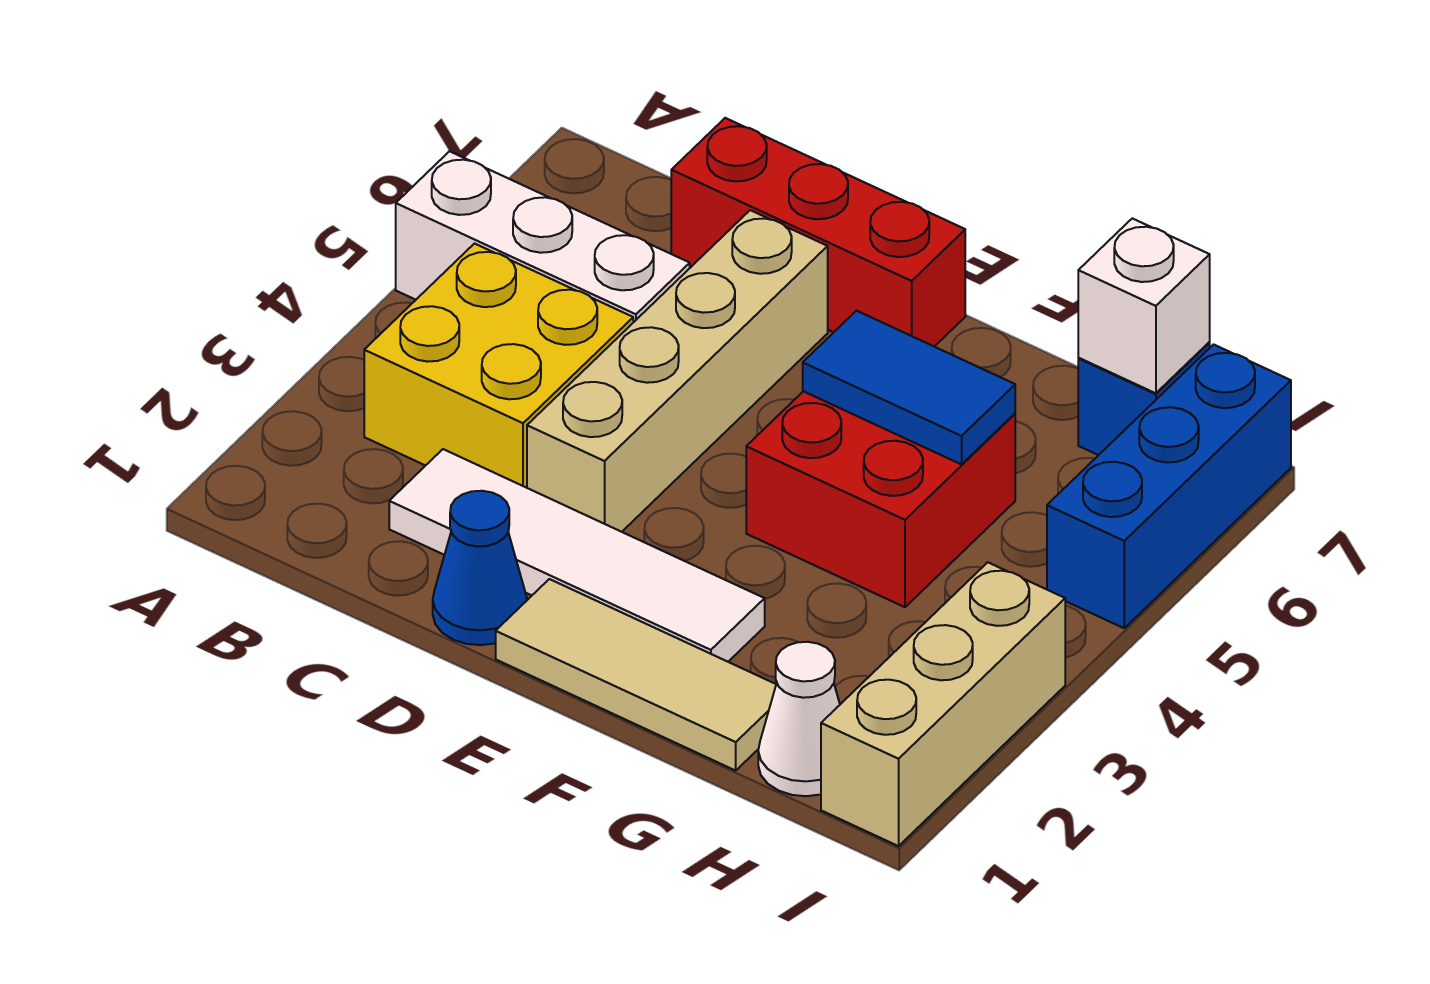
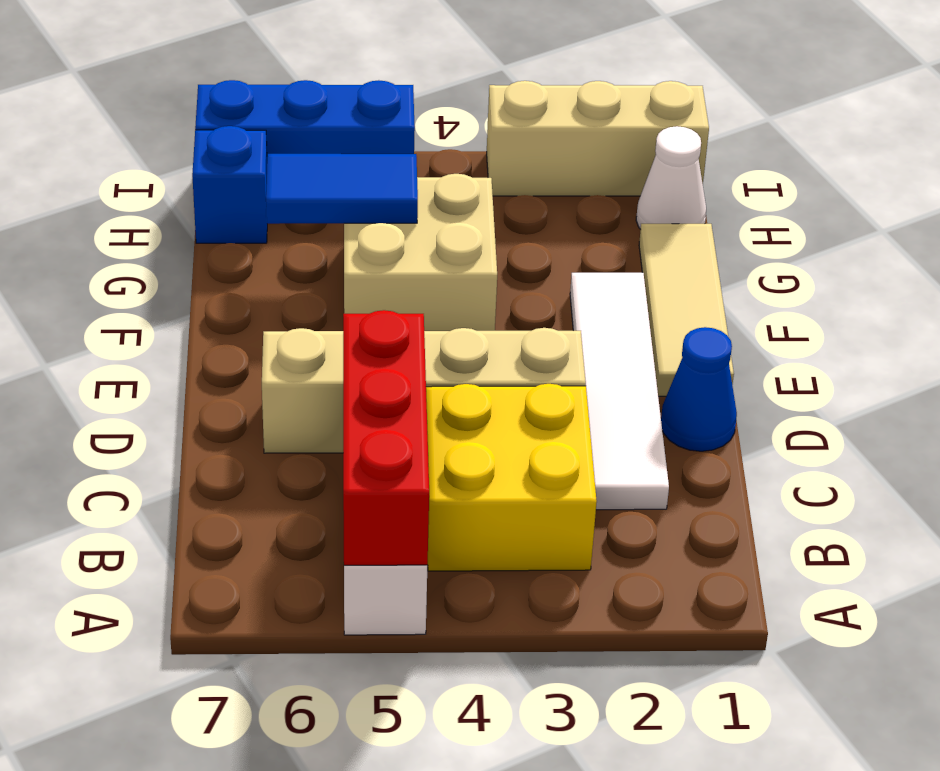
red brick C7:E7 level 1 -> red brick A5:C5 level 2
red brick F4:G5 level 1 -> tan brick F4:G5 level 1
blue tile F5:G5 level 2 -> blue tile G5:G6 level 2
white brick H7 level 2 -> none

